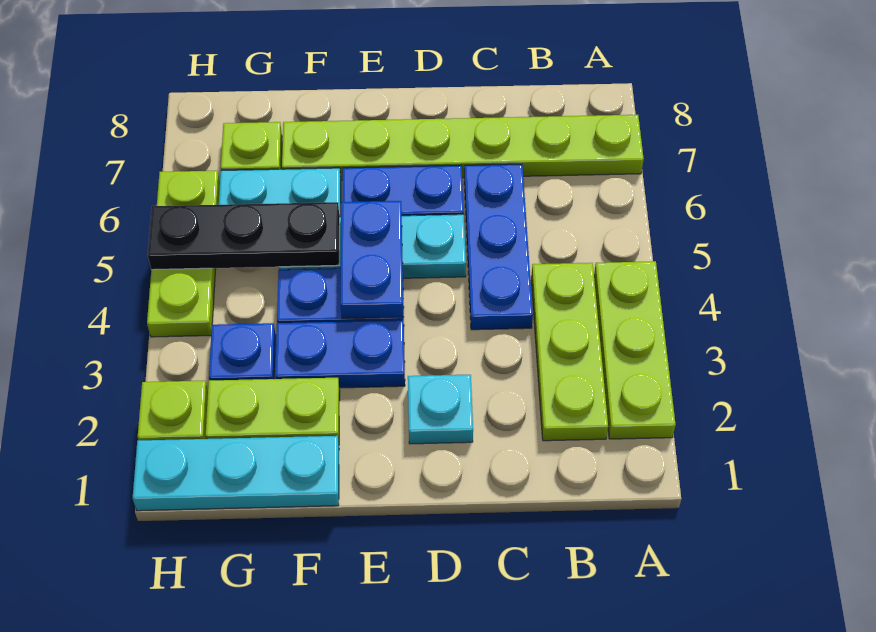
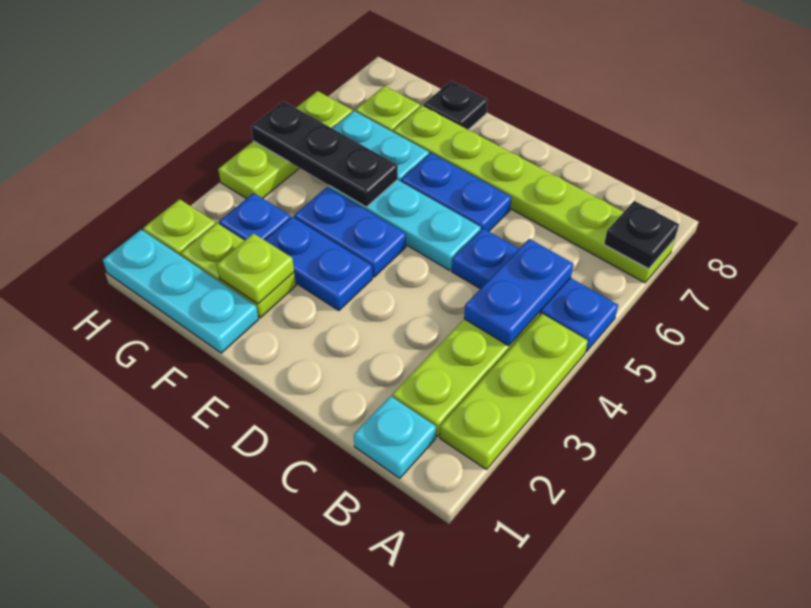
none -> black plate A7 level 2
blue plate C4:C6 level 1 -> blue plate A5:C5 level 1
cyan plate D2 level 1 -> cyan plate B1 level 1
blue plate E4:E5 level 2 -> blue plate B4:B5 level 2
none -> lime plate F2 level 2
none -> black plate F8 level 1

